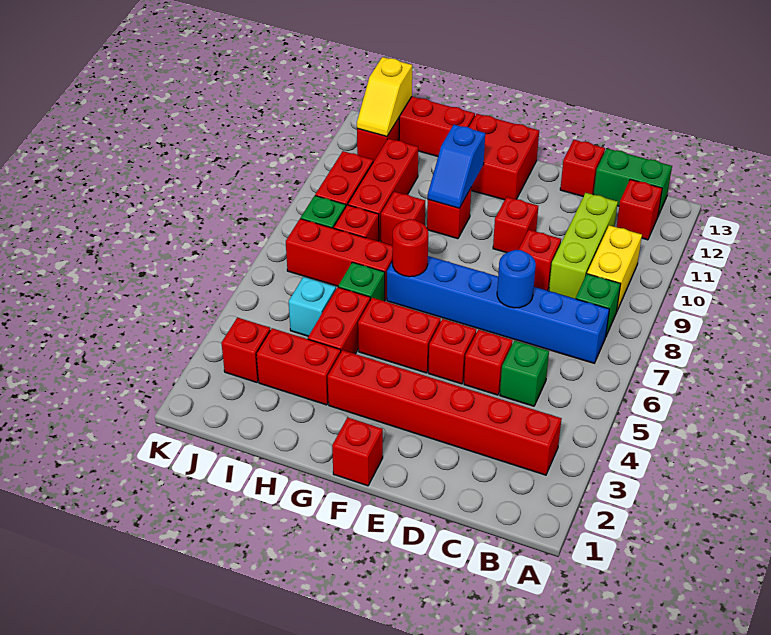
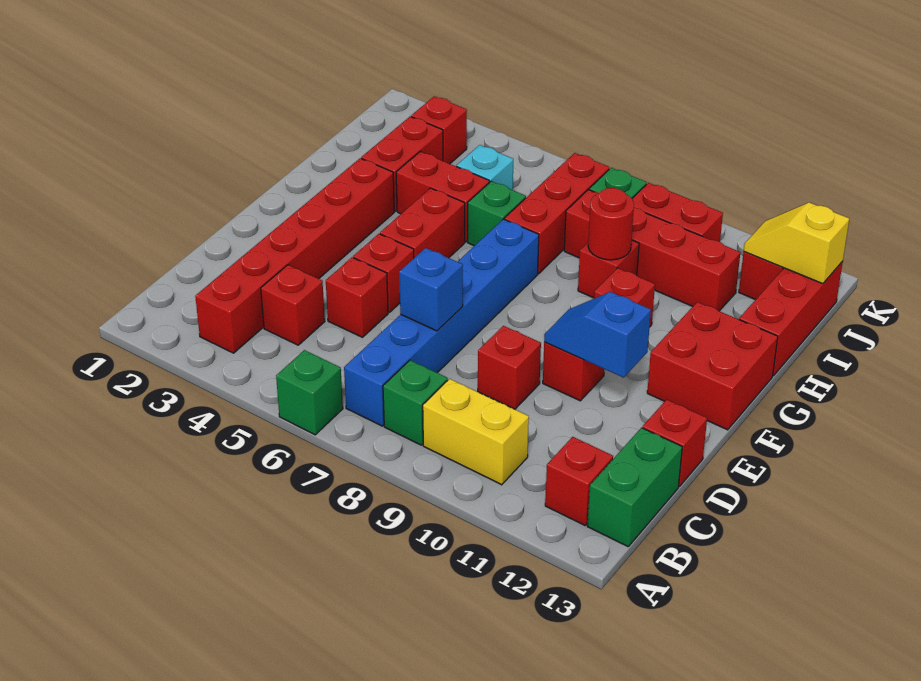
green brick C5 level 1 -> green brick A6 level 1
lime brick C9:C11 level 1 -> none
blue round brick D7 level 2 -> blue brick D7 level 2
red brick F1 level 1 -> red brick C4 level 1
red round brick G7 level 2 -> red round brick H9 level 2
blue slope G10:G11 level 2 top 11 -> blue slope E10:E11 level 2 top 11

